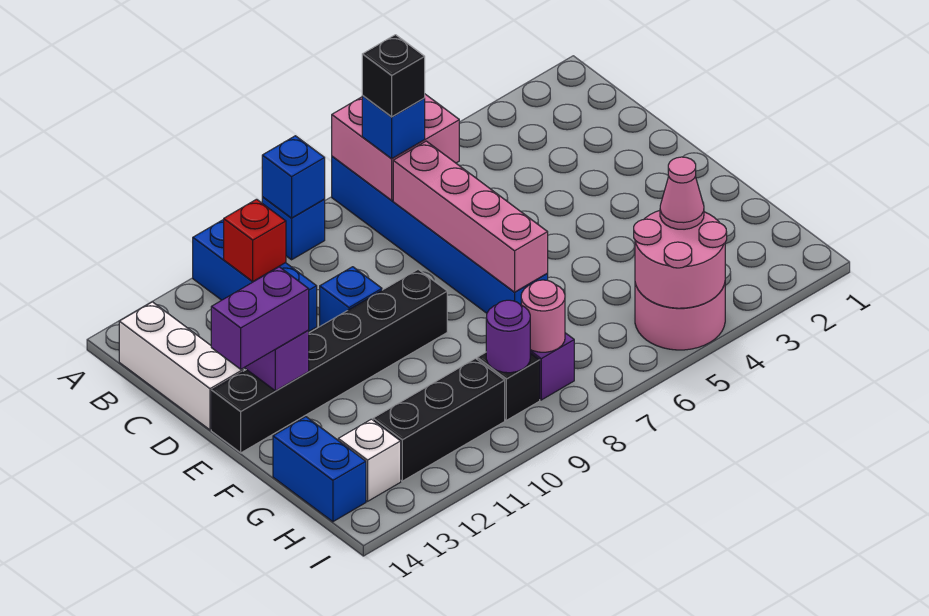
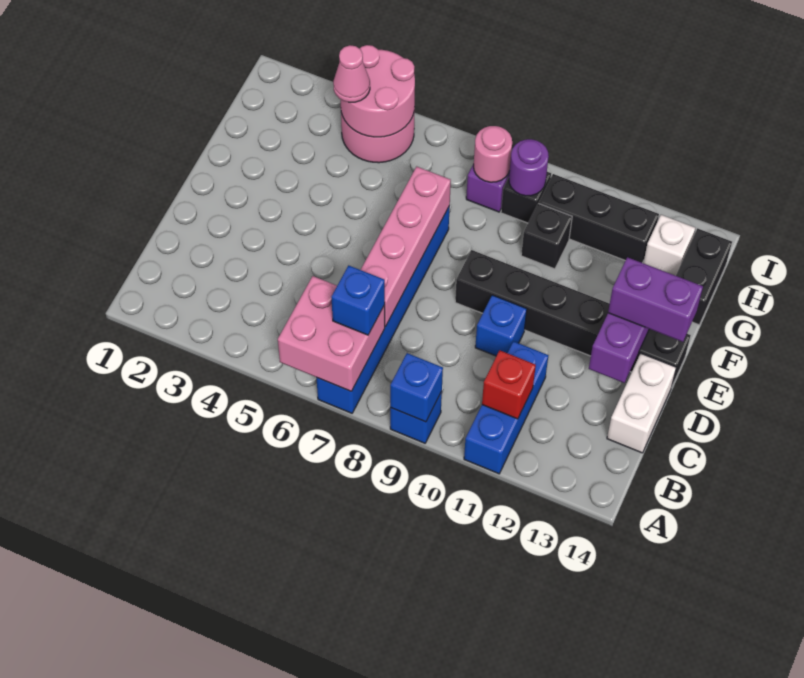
black brick B7 level 4 -> black brick G10 level 1
white brick B14:D14 level 1 -> white brick C14:D14 level 1
blue brick G14:H14 level 1 -> black brick G14:H14 level 1

